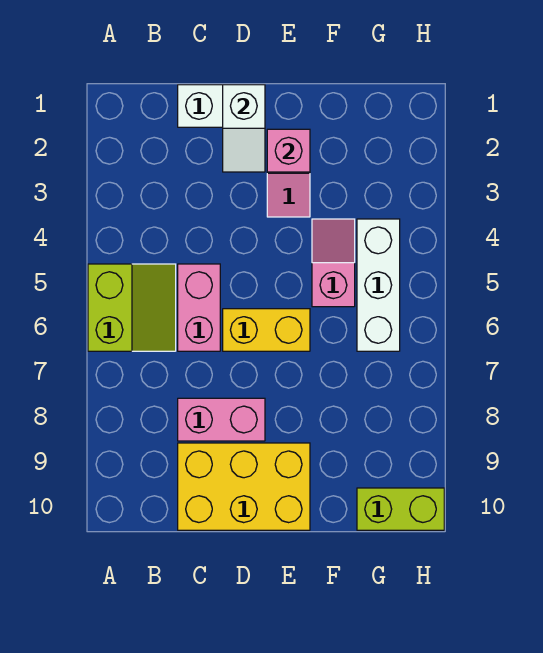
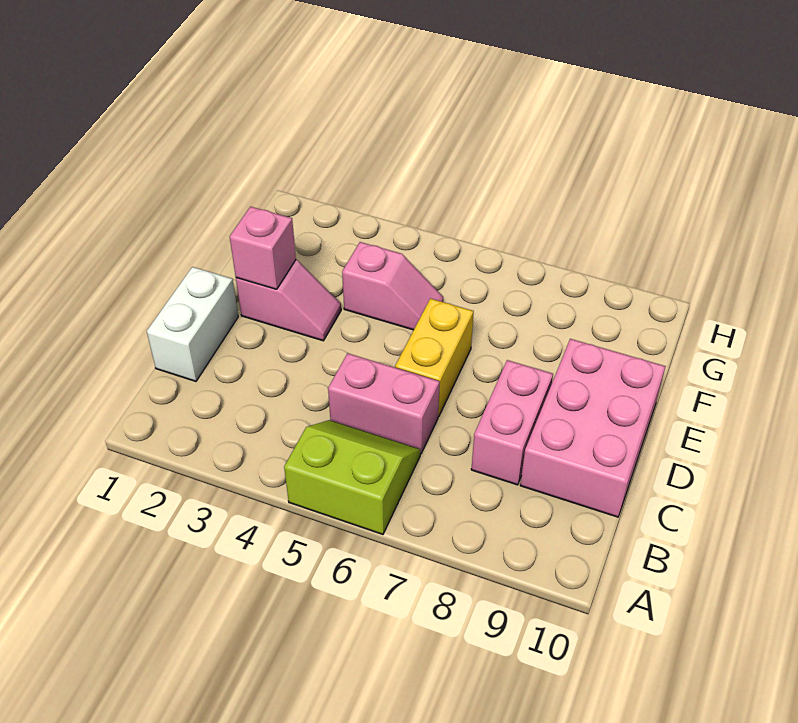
yellow brick C9:E10 level 1 -> pink brick C9:E10 level 1
white slope D1:D2 level 2 top 1 -> none
pink slope F4:F5 level 1 top 5 -> pink slope F4:F5 level 1 top 4
white brick G4:G6 level 1 -> none
lime brick G10:H10 level 1 -> none

